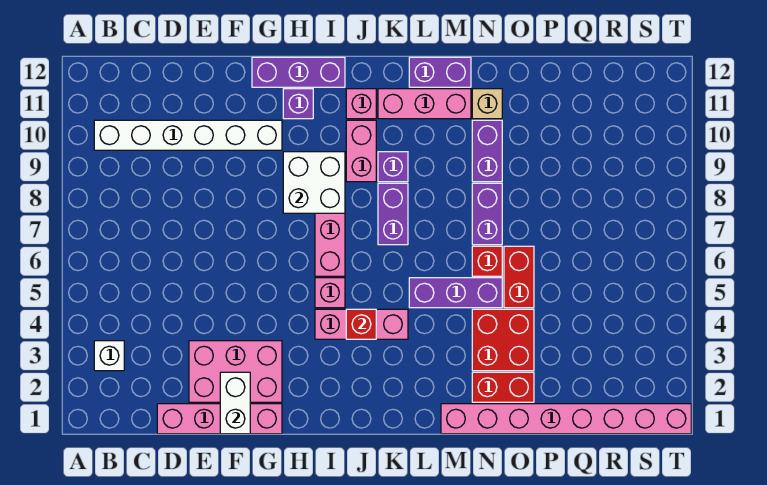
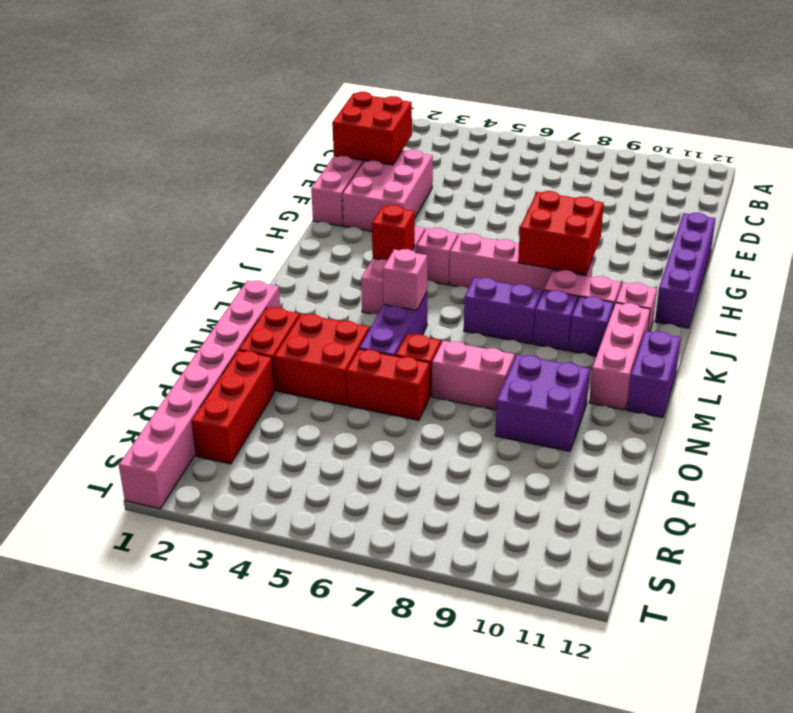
white brick B3 level 1 -> none
white brick B10:G10 level 1 -> none
none -> red brick D1:E2 level 2
white brick F1:F2 level 2 -> none
purple brick G12:I12 level 1 -> purple brick F12:I12 level 1
white brick H8:I9 level 2 -> red brick H8:I9 level 2
purple brick H11 level 1 -> purple brick K10 level 1
none -> pink brick L5 level 2
purple brick N7:N8 level 1 -> pink brick N7:N8 level 1
purple brick N9:N10 level 1 -> purple brick N9:O10 level 1
tan brick N11 level 1 -> none
none -> red brick P2:R2 level 1

